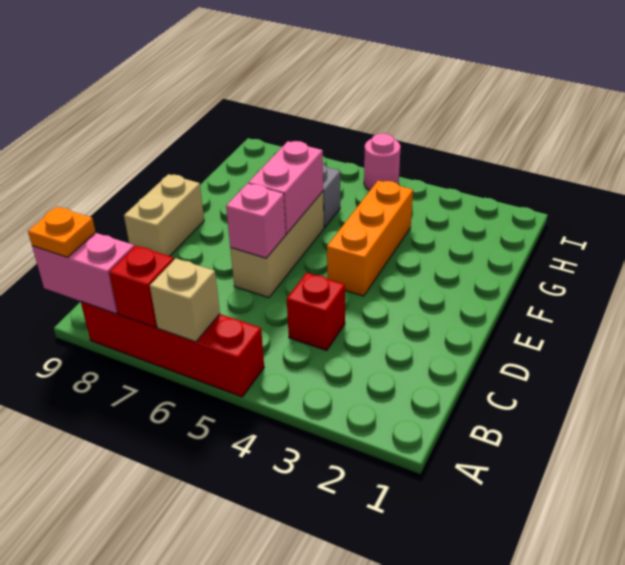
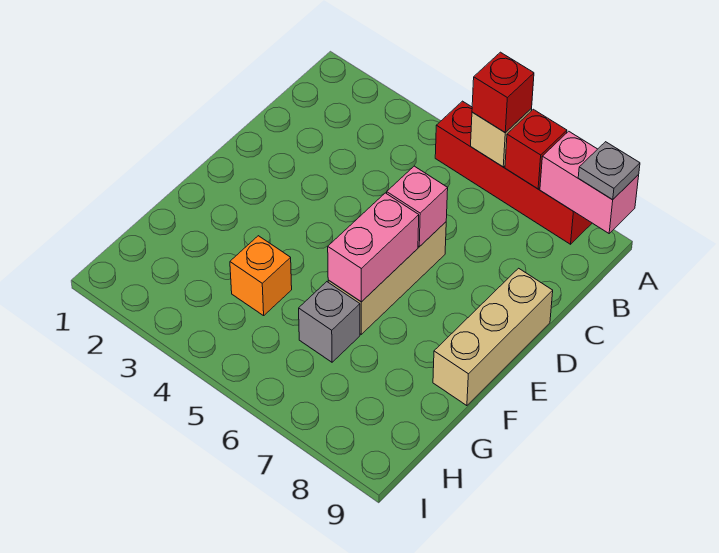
orange plate A9 level 3 -> grey plate A9 level 3
red brick C4 level 1 -> red brick A6 level 3
tan brick D9:E9 level 1 -> tan brick D9:F9 level 1
orange brick E4:G4 level 1 -> orange brick G4 level 1
pink round brick I5 level 1 -> none

